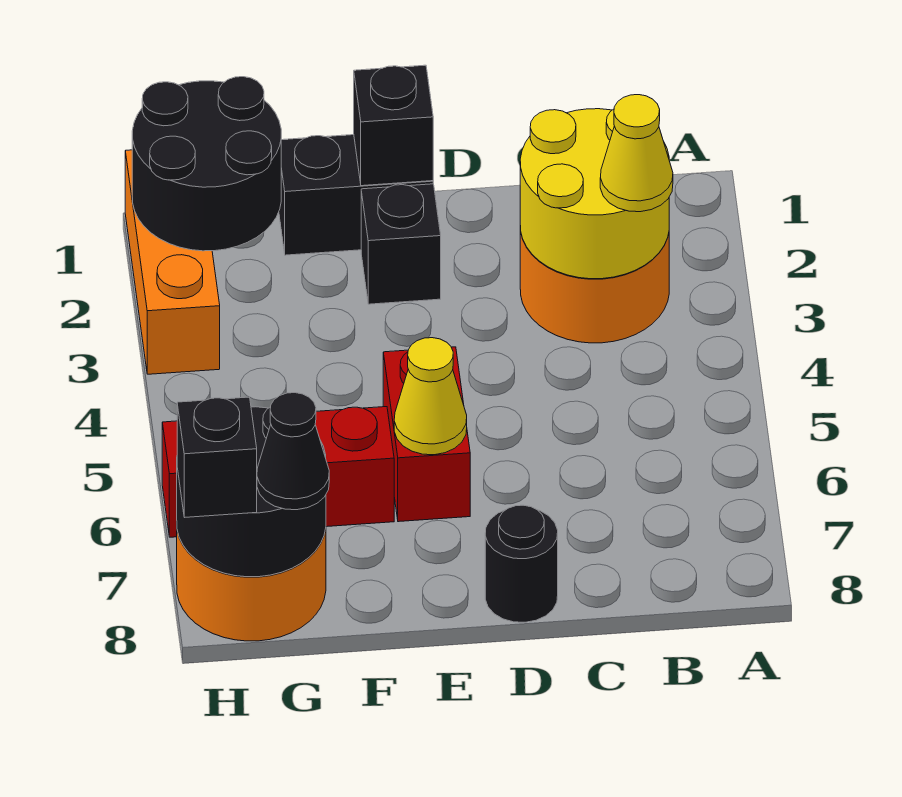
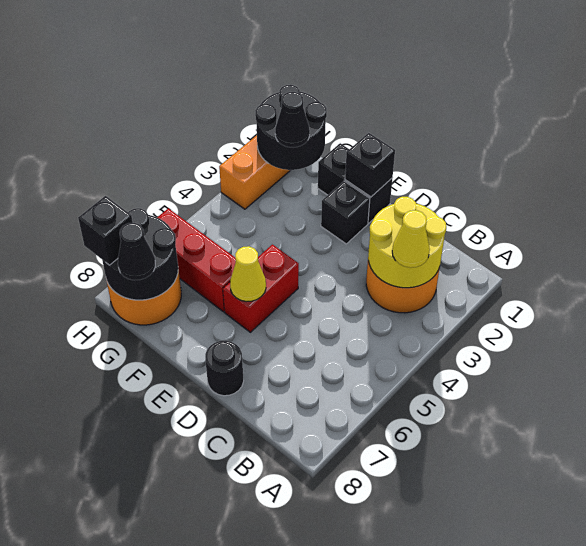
none -> black cone G2 level 3

